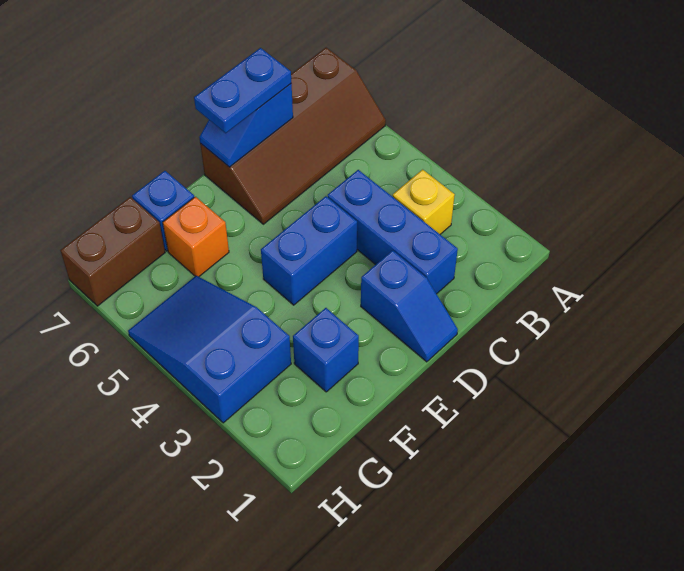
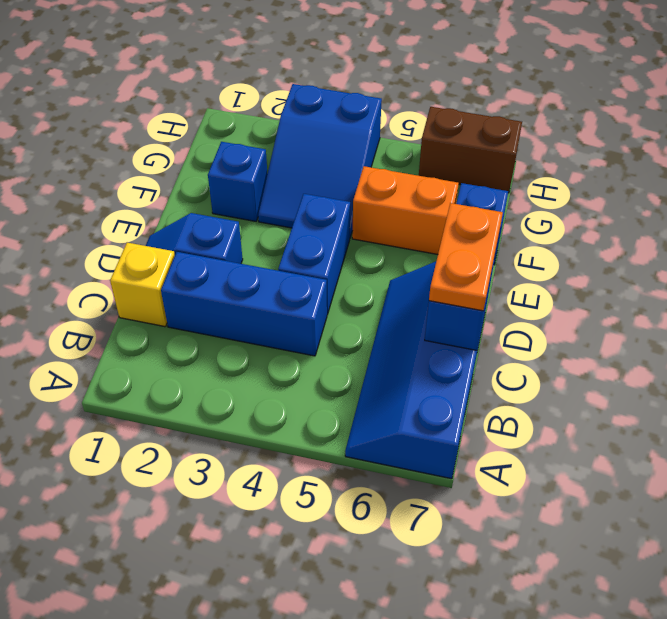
brown slope A6:D7 level 1 top 7 -> blue slope A6:D7 level 1 top 7
yellow brick B3 level 1 -> yellow brick C1 level 1
blue plate C7:D7 level 3 -> orange plate C7:D7 level 3
orange brick F6 level 1 -> orange brick F5:F6 level 1
blue slope G3:H5 level 1 top 3 -> blue slope F3:H4 level 1 top H
brown brick G7:H7 level 1 -> brown brick H6:H7 level 1

